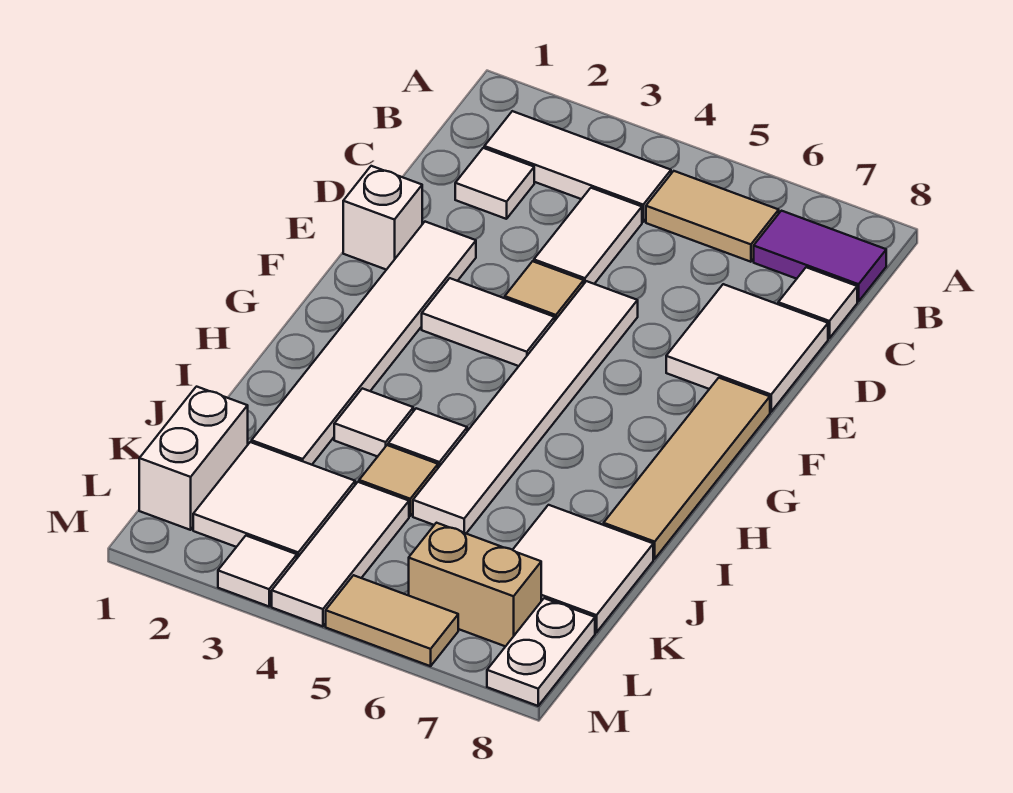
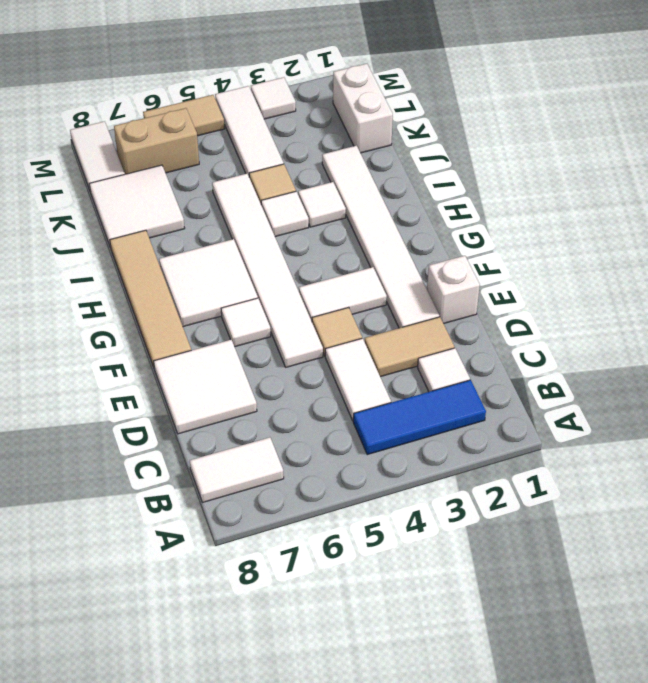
white tile B2:B4 level 1 -> blue tile B2:B4 level 1
tan tile B5:B6 level 1 -> tan tile D2:D3 level 1
purple tile B7:B8 level 1 -> white tile B7:B8 level 1
white tile C8 level 1 -> white tile F6 level 1
white tile K2:L3 level 1 -> white tile G6:H7 level 1
white plate L8:M8 level 1 -> white tile L8:M8 level 1

